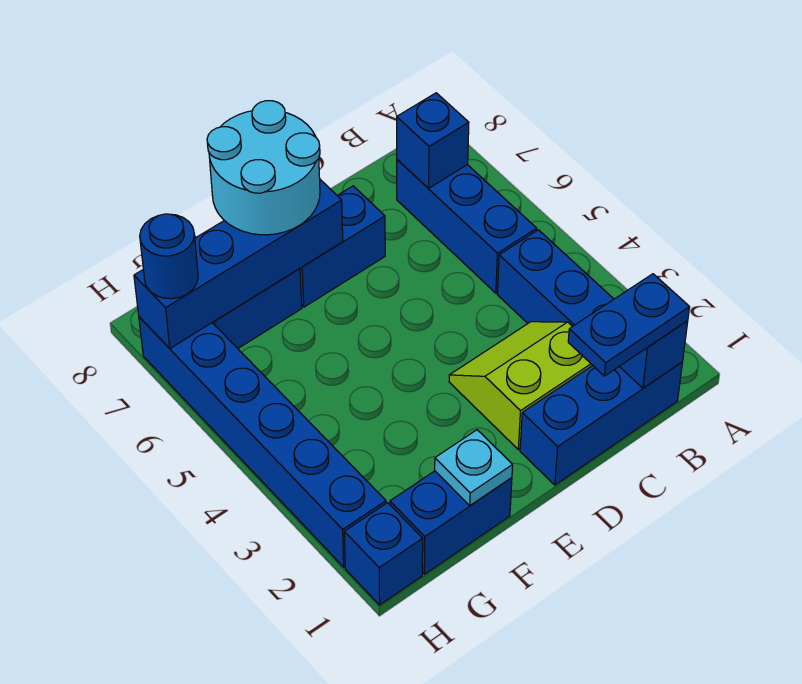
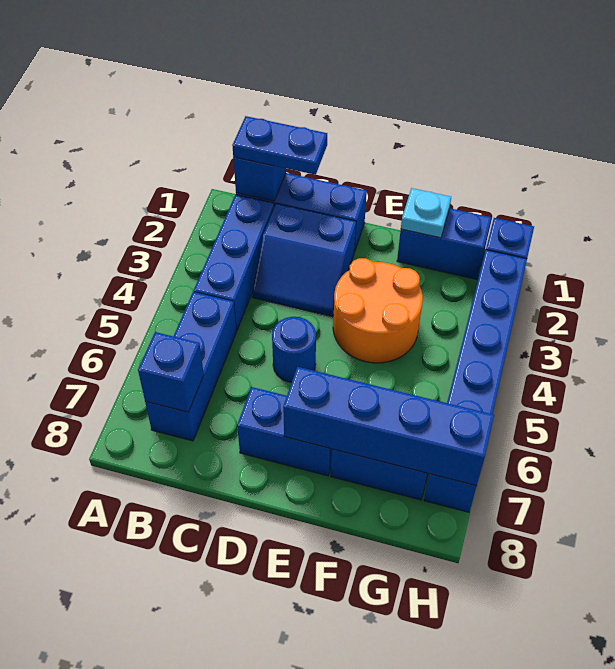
lime slope C2:D3 level 1 top 2 -> blue slope C2:D3 level 1 top 2
none -> orange round brick E3:F4 level 1
cyan round brick E7:F8 level 3 -> none
blue round brick H7 level 3 -> blue round brick D5 level 1

